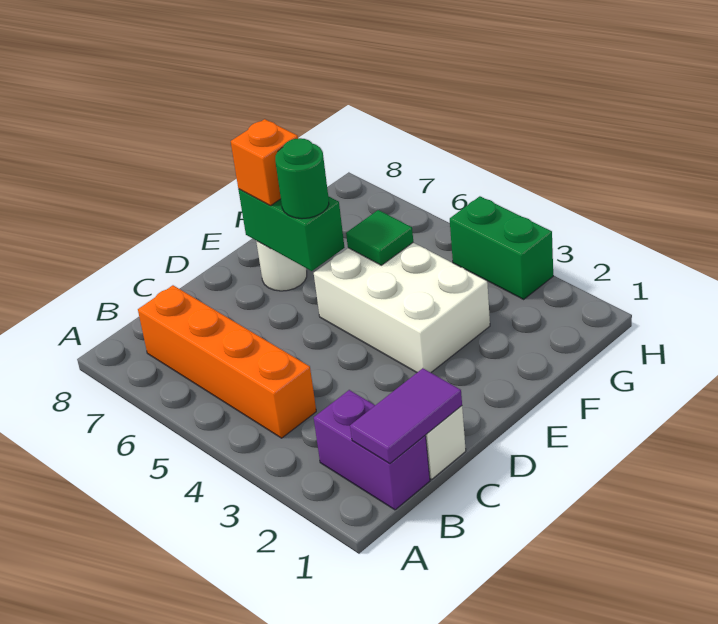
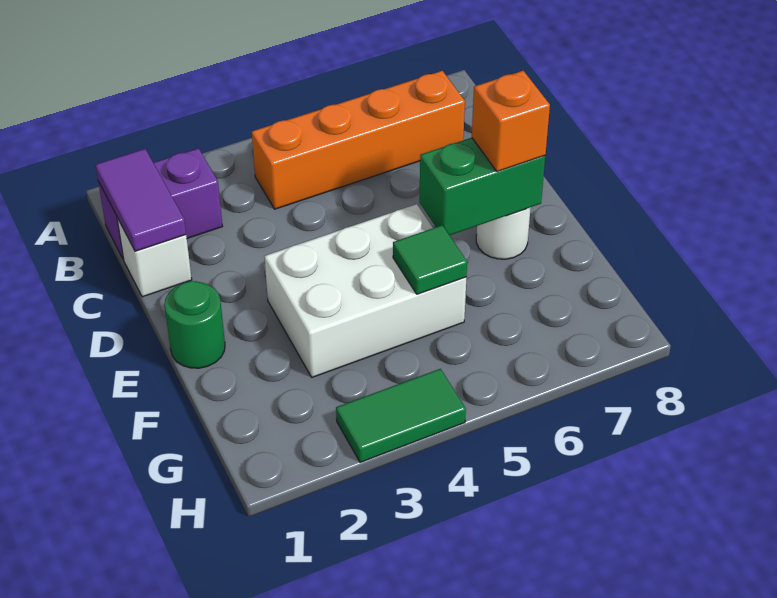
green round brick E6 level 3 -> green round brick E1 level 1
green brick H3:H4 level 1 -> green tile H3:H4 level 1

